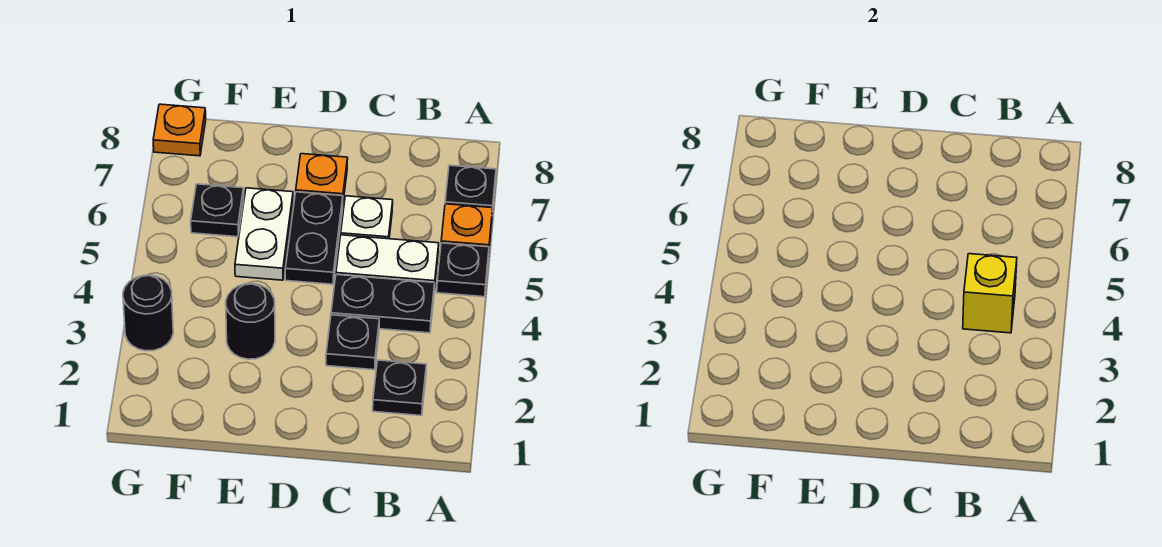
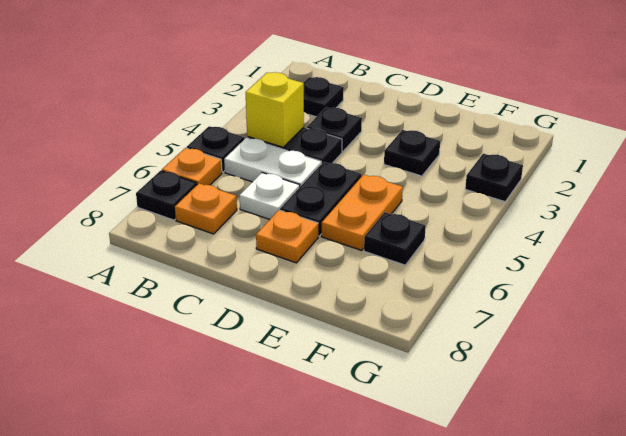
black round brick E3 level 1 -> black plate E3 level 1
white plate E5:E6 level 1 -> orange plate E5:E6 level 1
black round brick G3 level 1 -> black plate G3 level 1
orange plate G8 level 1 -> orange plate B7 level 1

